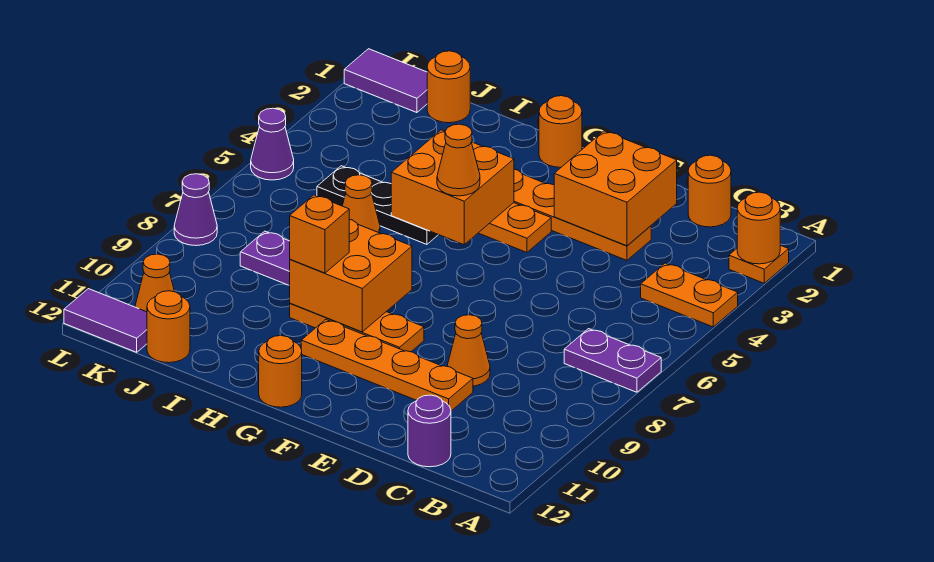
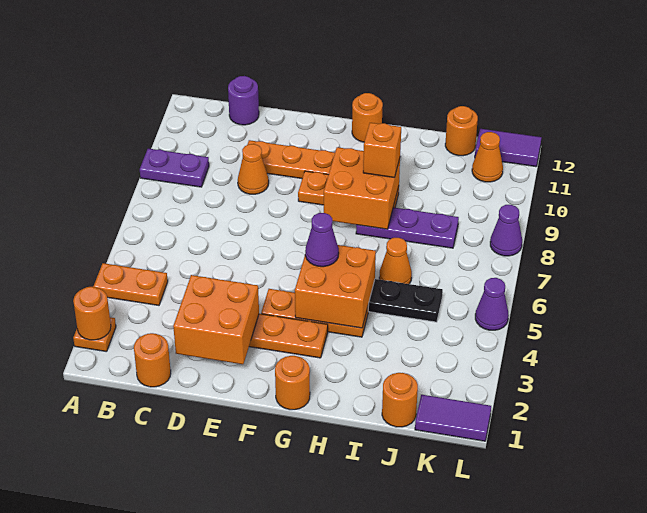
purple plate A7:B7 level 1 -> purple plate A9:B9 level 1
orange cone G5 level 3 -> purple cone G5 level 3

